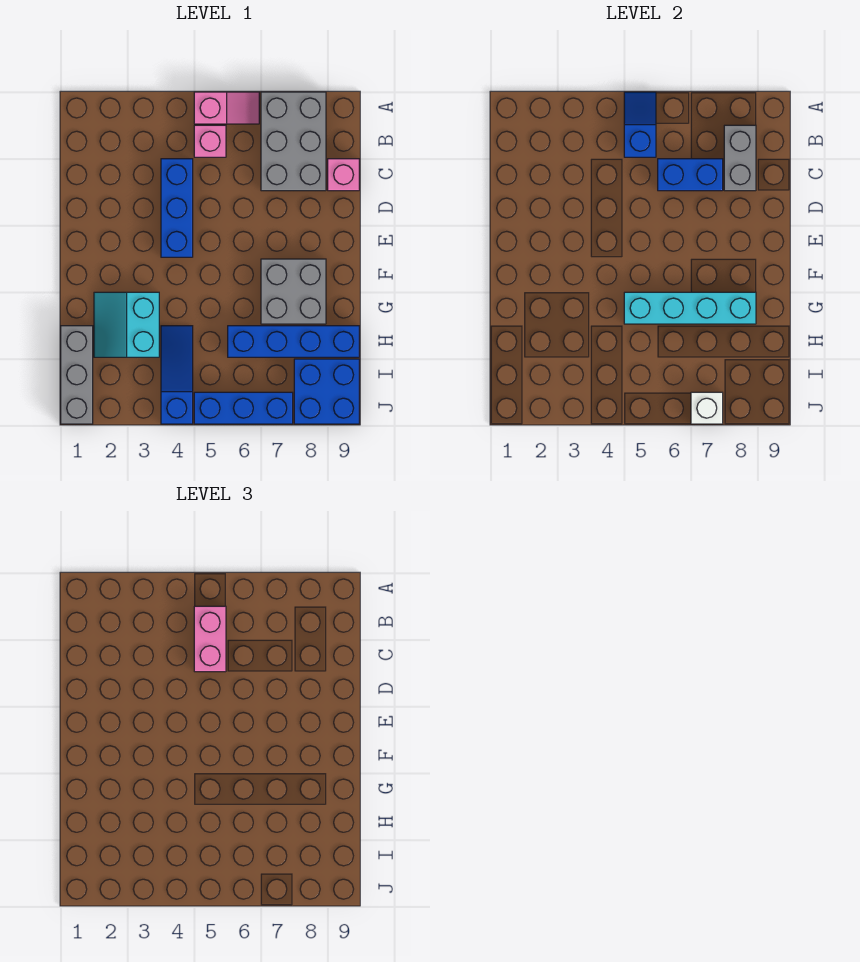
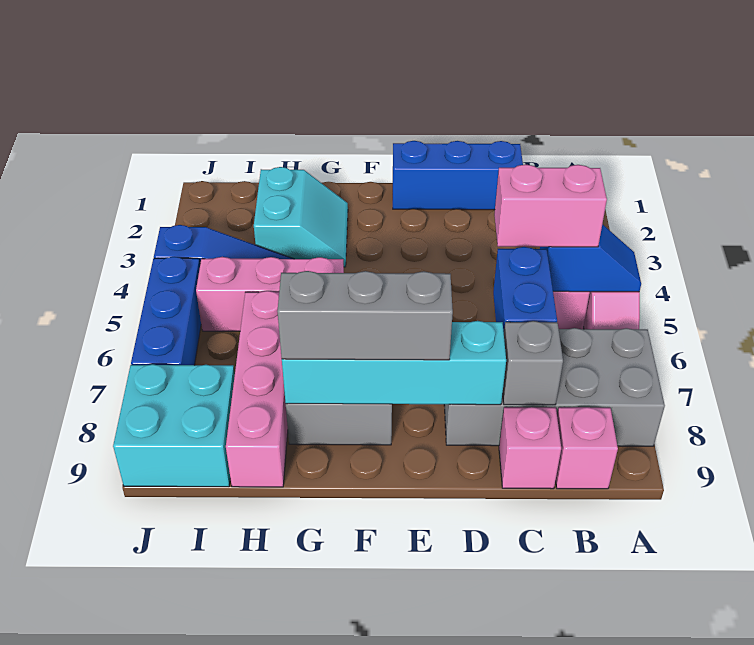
grey brick A7:C8 level 1 -> grey brick A7:D8 level 1
grey brick B8:C8 level 2 -> grey brick C8 level 2
none -> pink brick B9 level 1
blue brick C4:E4 level 1 -> blue brick C1:E1 level 1
cyan slope G2:H3 level 1 top 3 -> cyan slope G2:H3 level 1 top H
none -> pink brick G5:I5 level 1
cyan brick G5:G8 level 2 -> cyan brick D8:G8 level 2
grey brick H1:J1 level 1 -> grey brick E8:G8 level 3
blue brick H6:H9 level 1 -> pink brick H6:H9 level 1
blue brick I8:J9 level 1 -> cyan brick I8:J9 level 1
white brick J7 level 2 -> none

